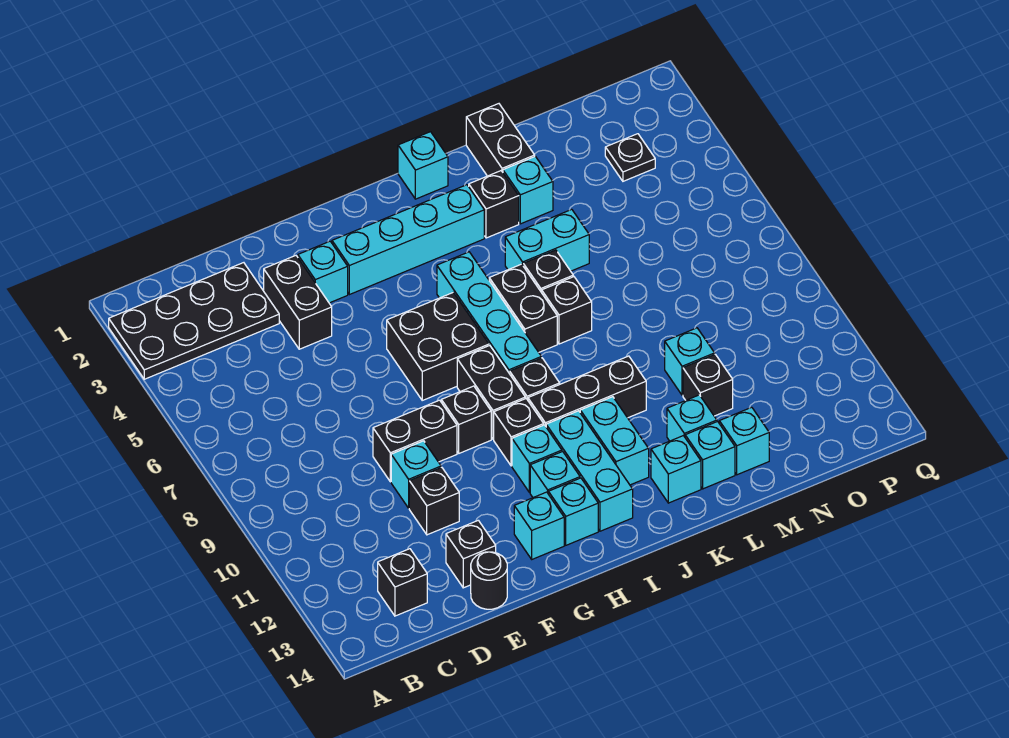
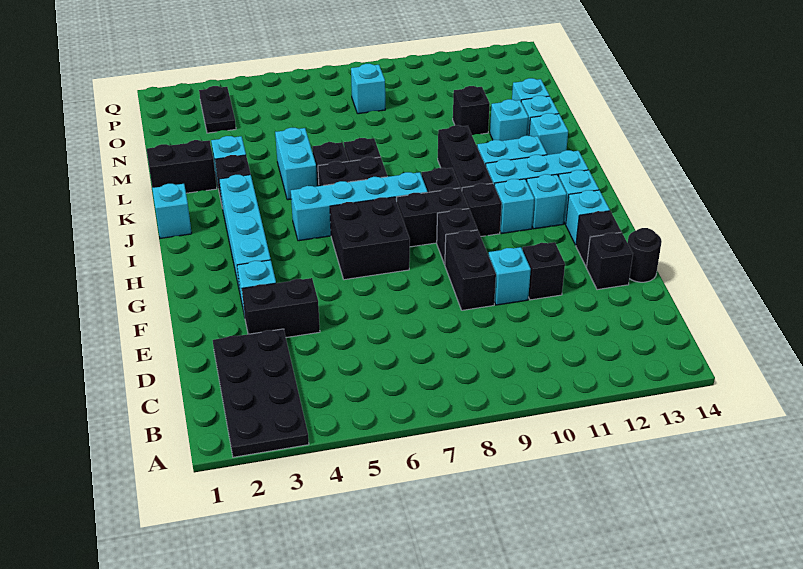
black brick C13 level 1 -> black brick F13 level 1
cyan brick M10 level 1 -> cyan brick O8 level 1
black plate O3 level 1 -> black plate O3:P3 level 1

